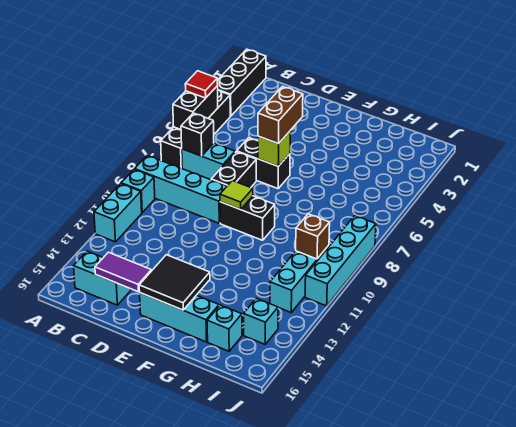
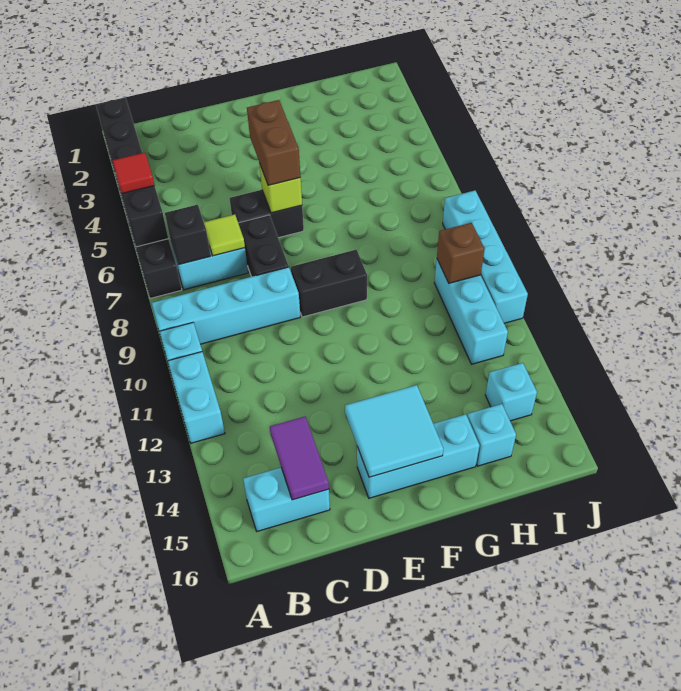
purple tile C15:D15 level 2 -> purple tile C14:C15 level 2
lime tile E9 level 2 -> lime tile C7 level 2
black tile E14:F15 level 2 -> cyan tile E14:F15 level 2

